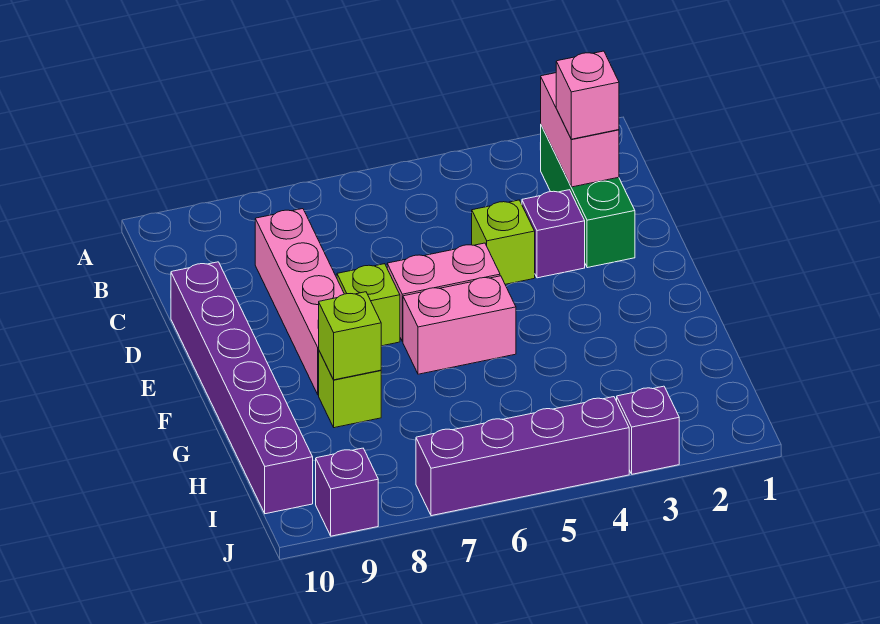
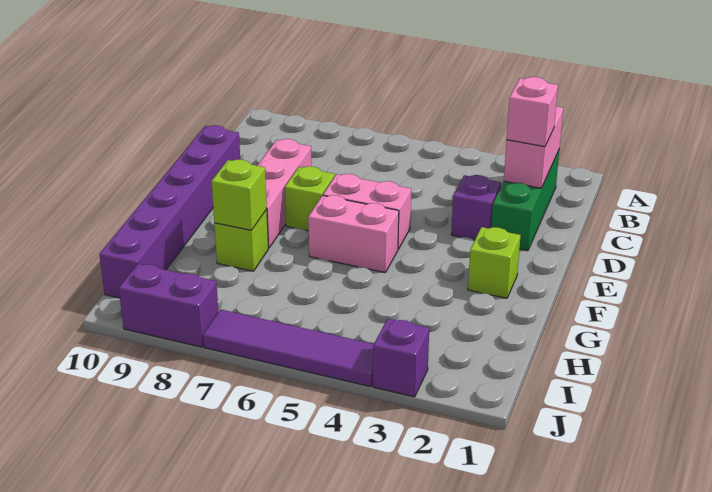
pink brick C8:F8 level 1 -> pink brick D8:F8 level 1
lime brick D4 level 1 -> lime brick F2 level 1
purple brick J4:J7 level 1 -> purple tile J4:J7 level 1
purple brick J9 level 1 -> purple brick J8:J9 level 1

